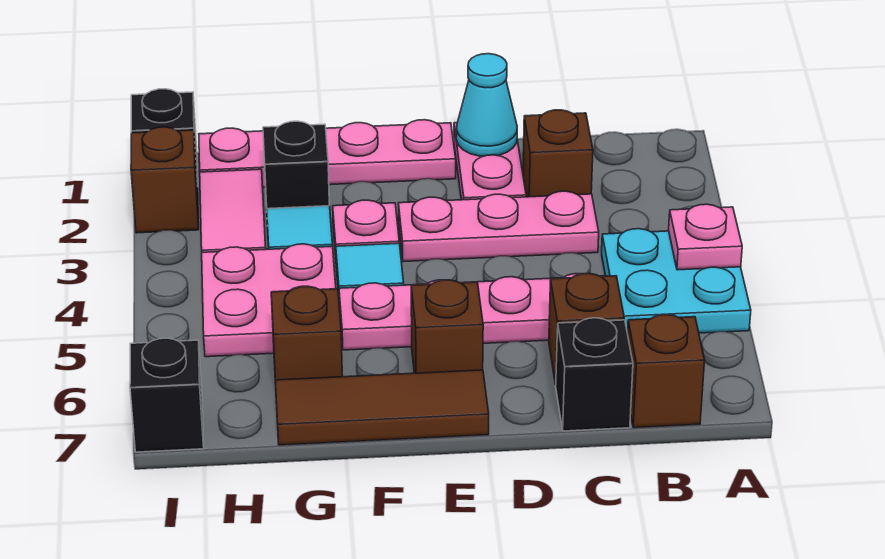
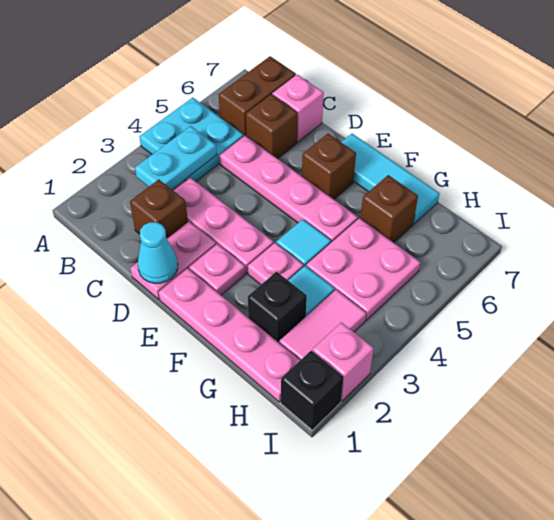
pink plate A4 level 2 -> pink plate E2 level 1
none -> cyan plate B3:B4 level 2
brown brick B7 level 1 -> brown brick B6:B7 level 1
black brick C7 level 1 -> pink brick C7 level 1
brown tile E7:G7 level 1 -> cyan tile E7:G7 level 1
brown brick I2 level 1 -> pink brick I2 level 1
black brick I7 level 1 -> none

